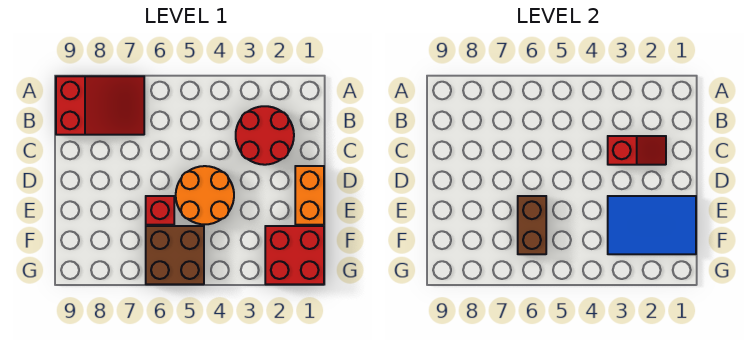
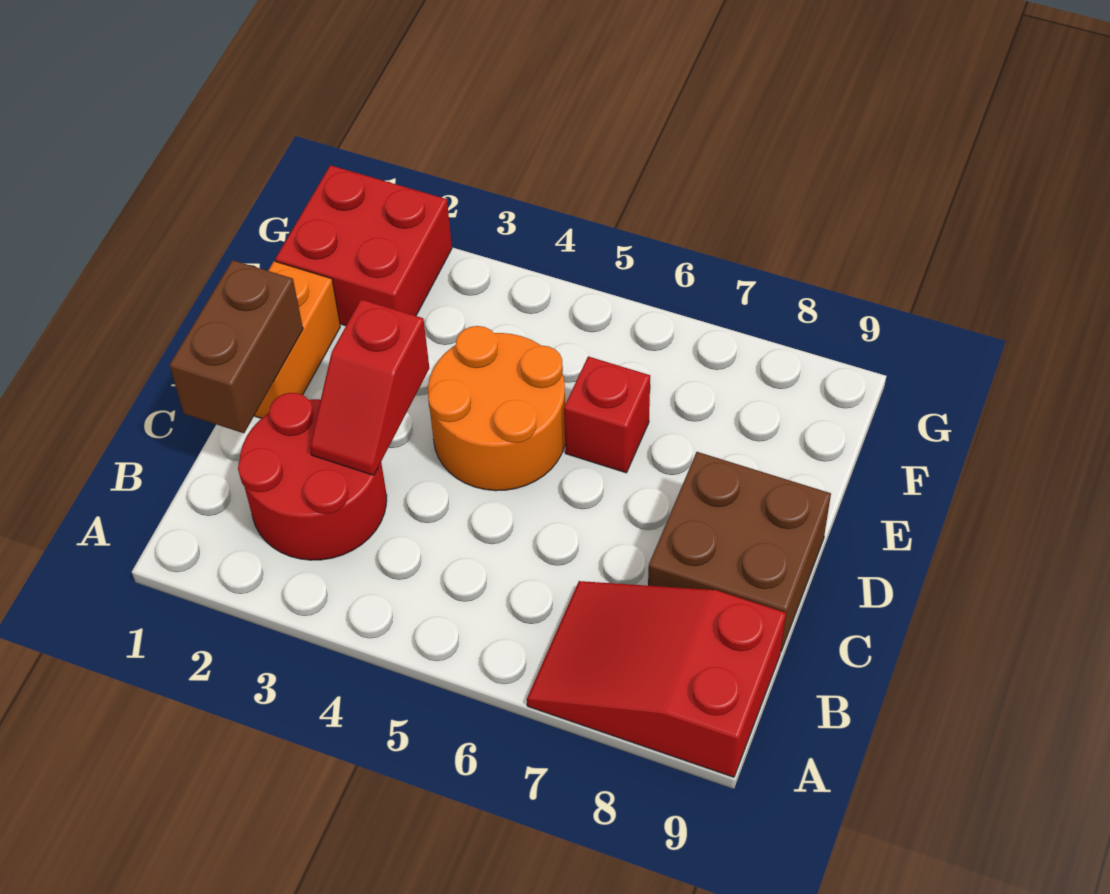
red slope C2:C3 level 2 top 3 -> red slope C3:D3 level 2 top D
blue tile E1:F3 level 2 -> none
brown brick E6:F6 level 2 -> brown brick C1:D1 level 2
brown brick F5:G6 level 1 -> brown brick C8:D9 level 1

